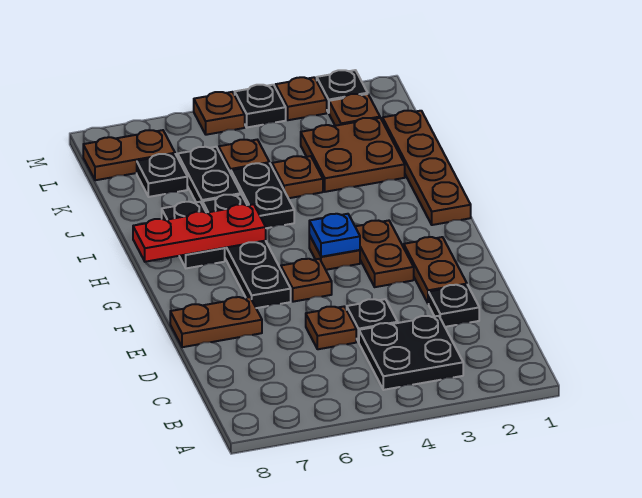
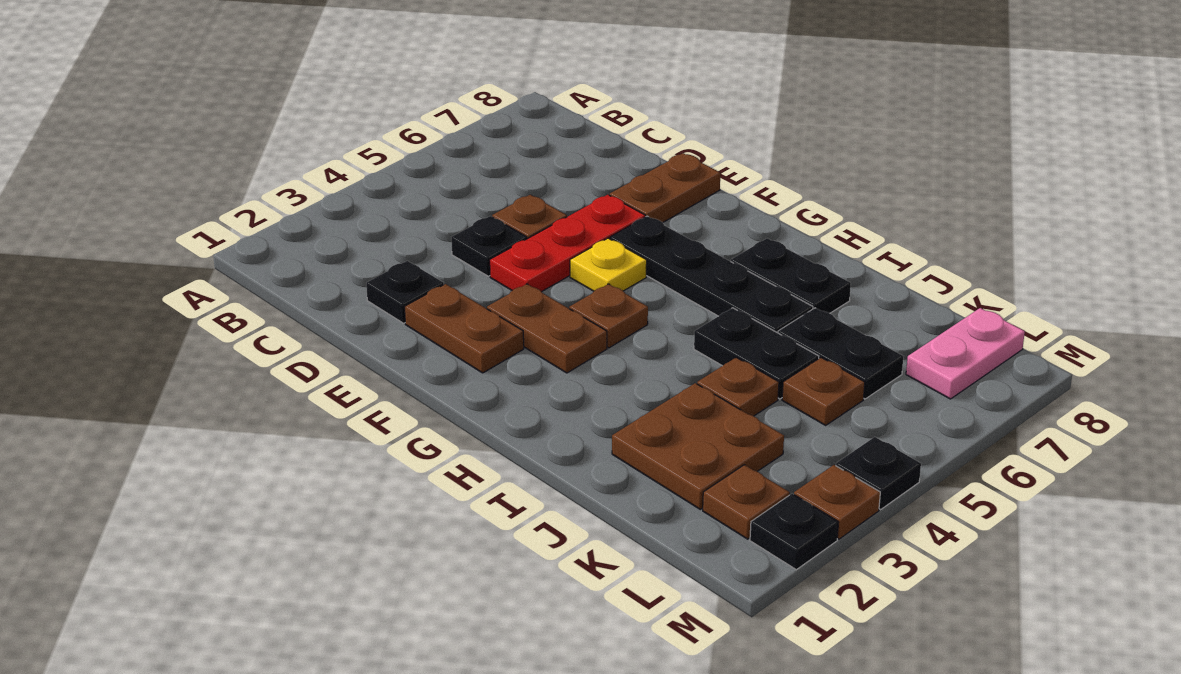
black plate B3:C4 level 1 -> none
brown plate F5 level 1 -> yellow plate F5 level 1
blue plate G4 level 2 -> none
brown plate H1:K1 level 1 -> none
red plate H6:H8 level 2 -> red plate E4:E6 level 1
black plate K7 level 1 -> none
brown plate L7:L8 level 1 -> pink plate L7:L8 level 1
brown plate M5 level 1 -> none

